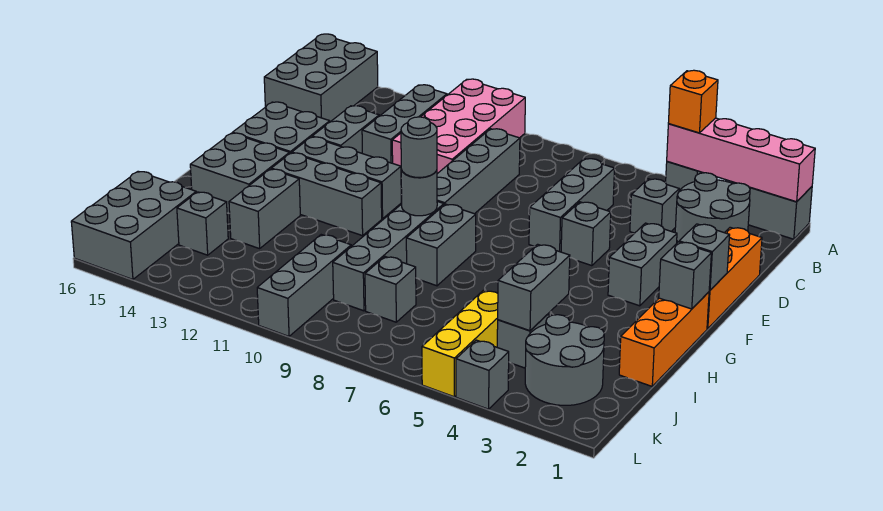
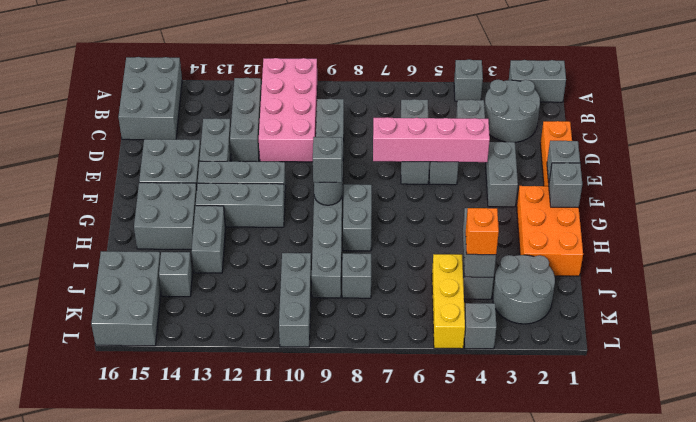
pink brick A1:A4 level 2 -> pink brick E4:E7 level 2
orange brick A4 level 3 -> orange brick J4 level 3
orange brick G1:I1 level 1 -> orange brick G1:I2 level 1
grey round brick G9 level 3 -> grey brick G9 level 3

